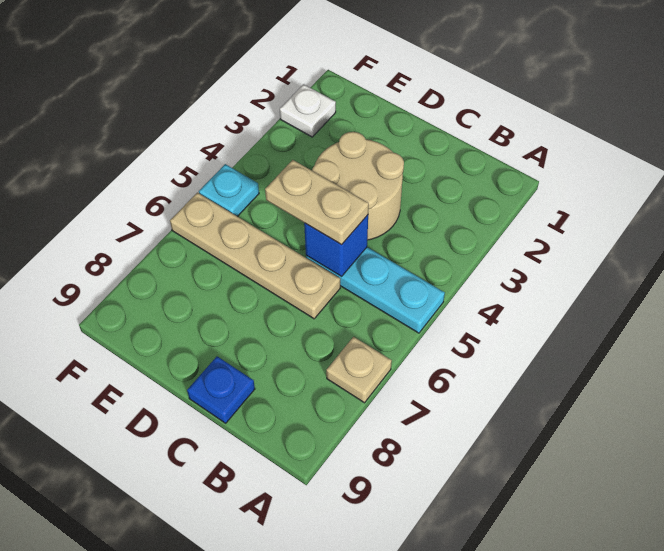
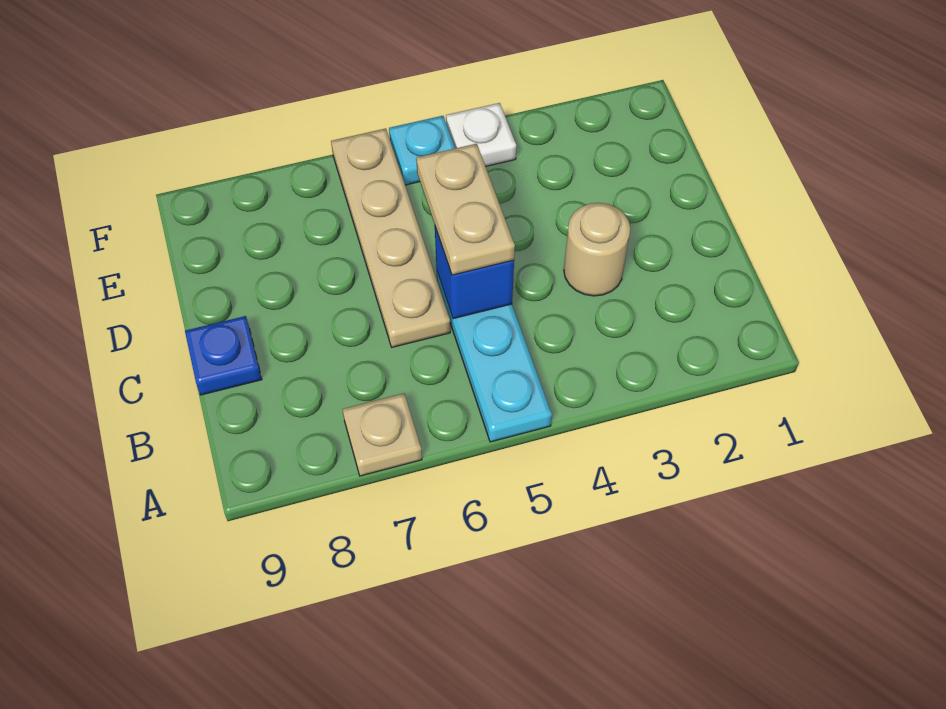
tan round brick C3:D4 level 1 -> tan round brick C3 level 1
white plate F2 level 1 -> white plate F4 level 1

